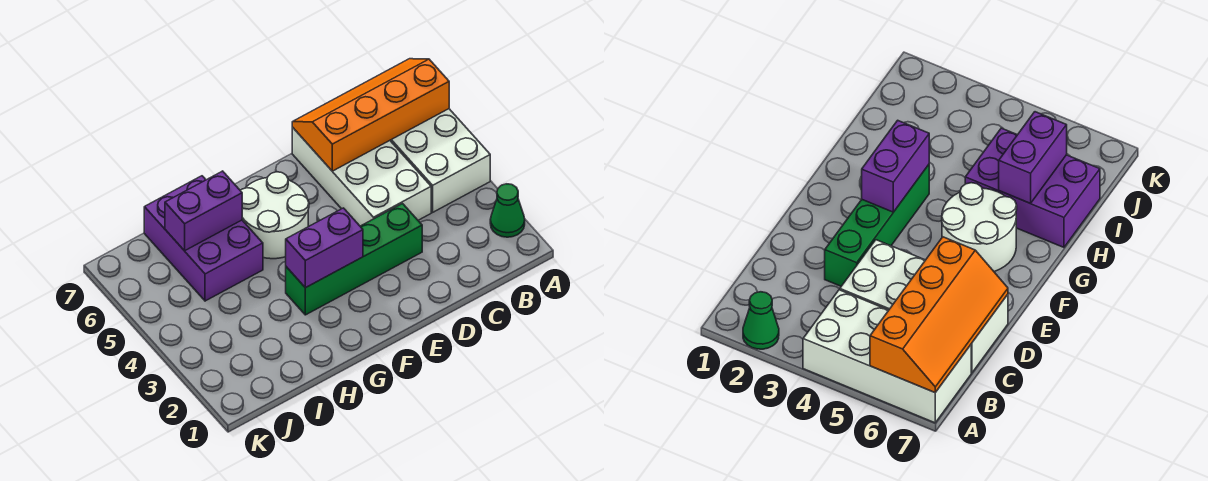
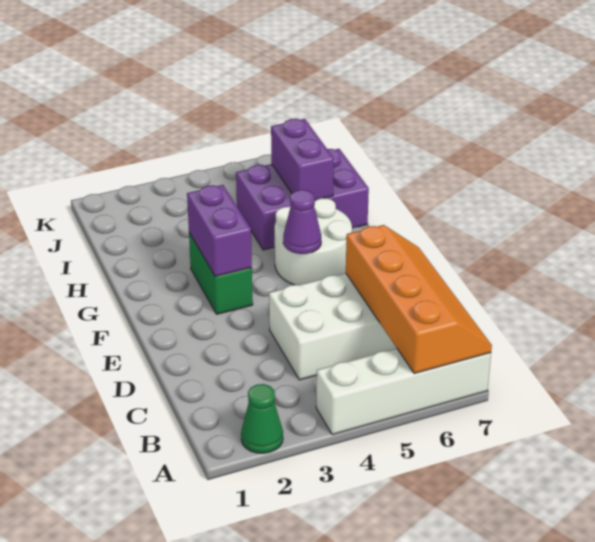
white brick A4:B7 level 1 -> white brick A4:A7 level 1
green brick D3:G3 level 1 -> green brick F3:G3 level 1
none -> purple cone F5 level 2

